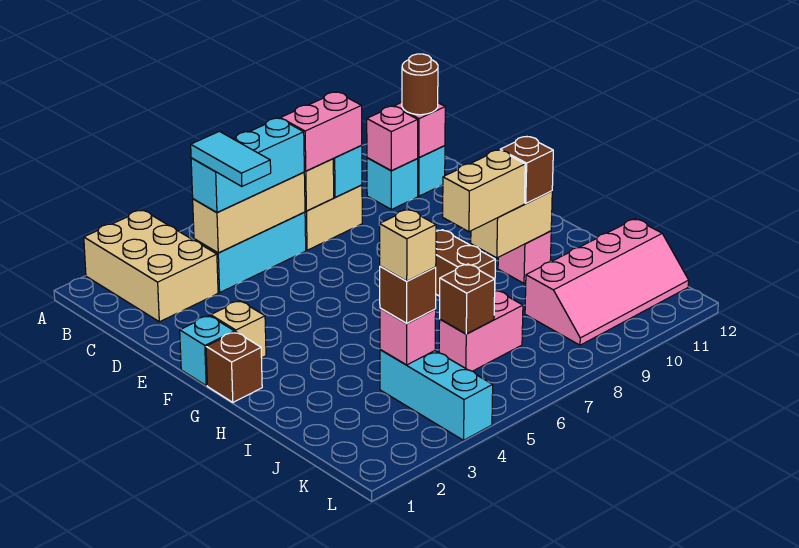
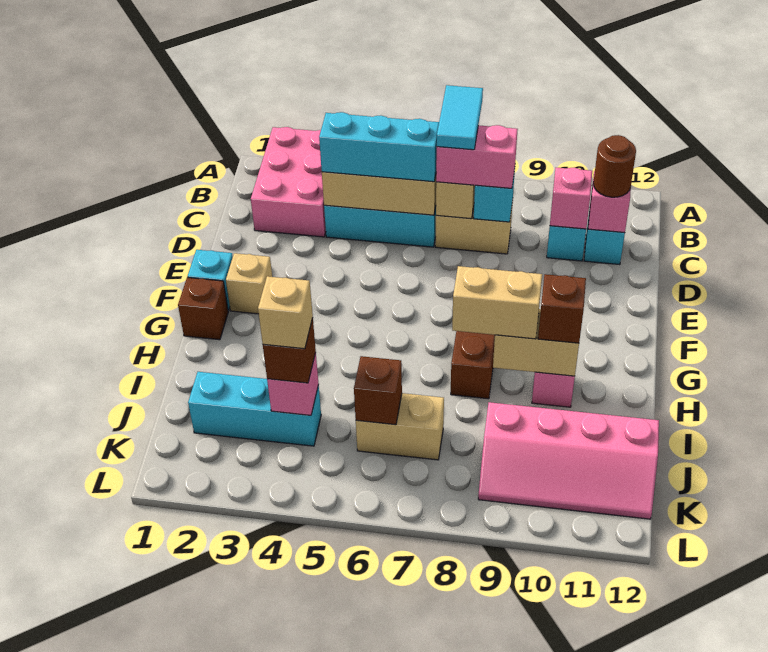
tan brick A2:C3 level 1 -> pink brick A2:C3 level 1
cyan tile C4:D4 level 4 -> cyan tile B7:C7 level 4
cyan brick J4:L4 level 1 -> cyan brick J2:J4 level 1
pink brick J6:J7 level 1 -> tan brick J6:J7 level 1

